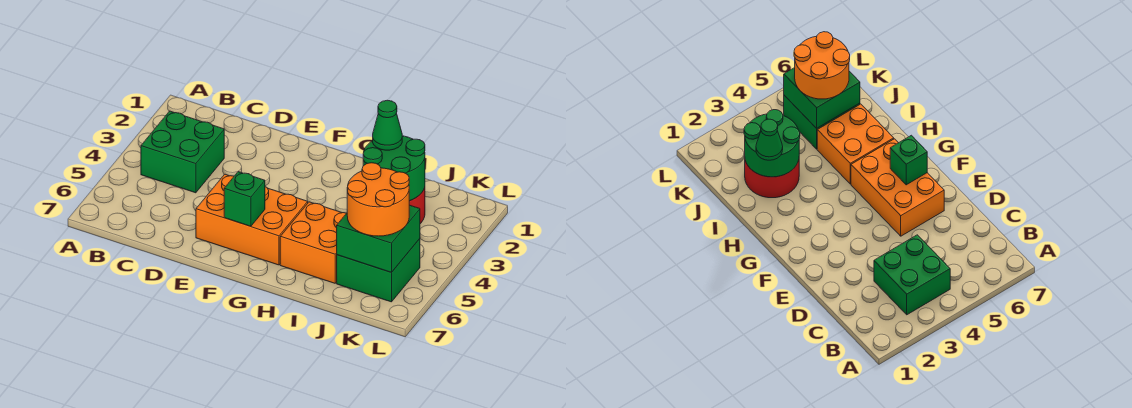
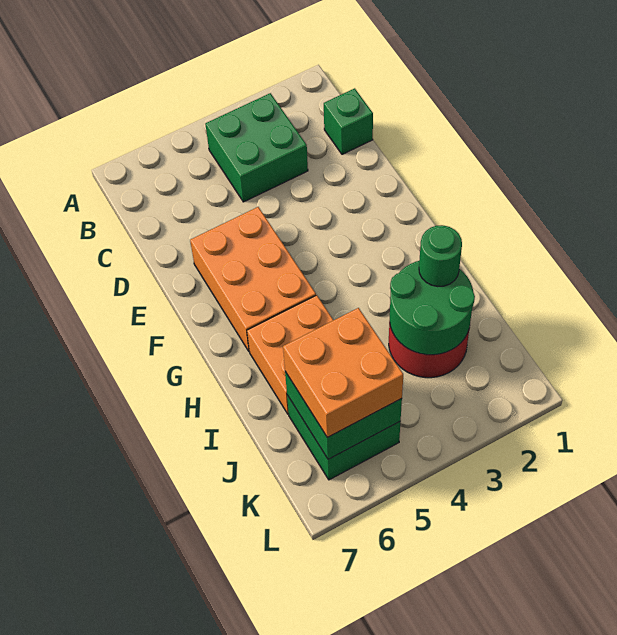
green brick F6 level 2 -> green brick C1 level 1
green cone I2 level 3 -> green round brick I2 level 3
orange round brick J5:K6 level 3 -> orange brick J5:K6 level 3

